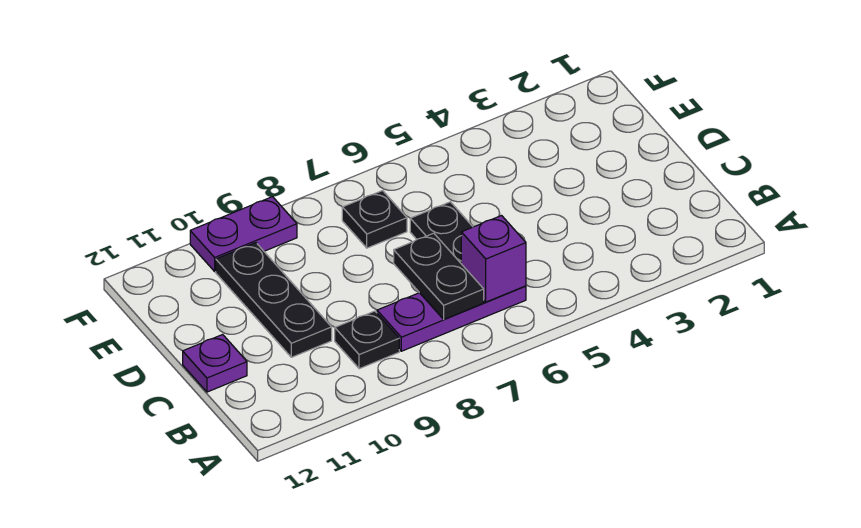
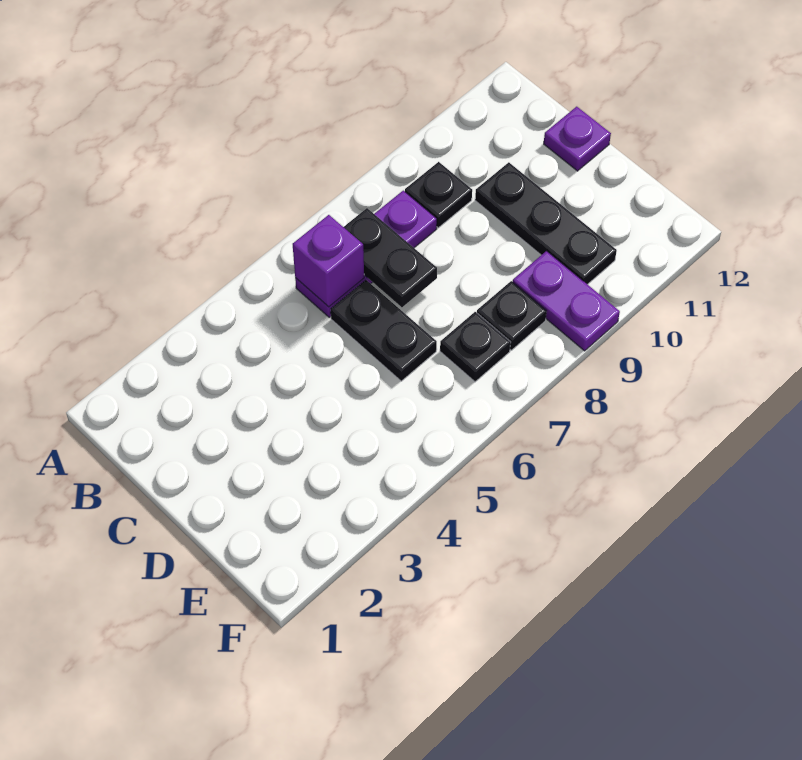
none -> black plate E8 level 1
purple plate F9:F10 level 1 -> purple plate E9:F9 level 1

